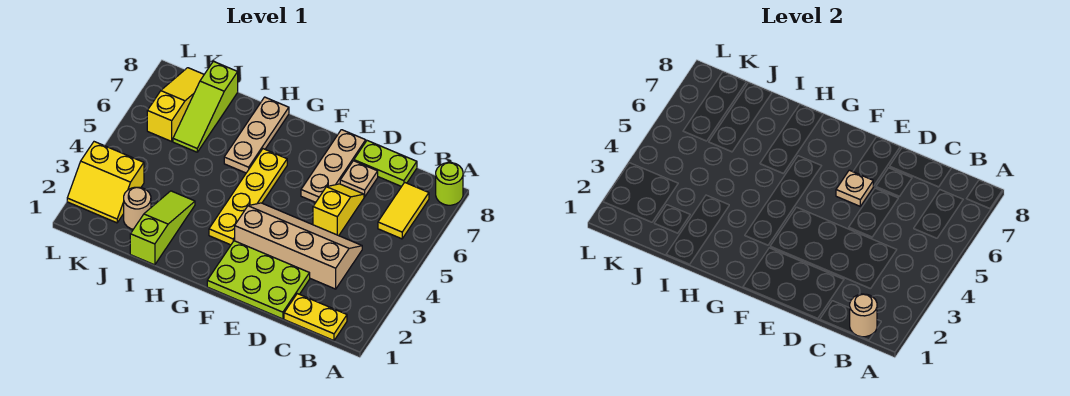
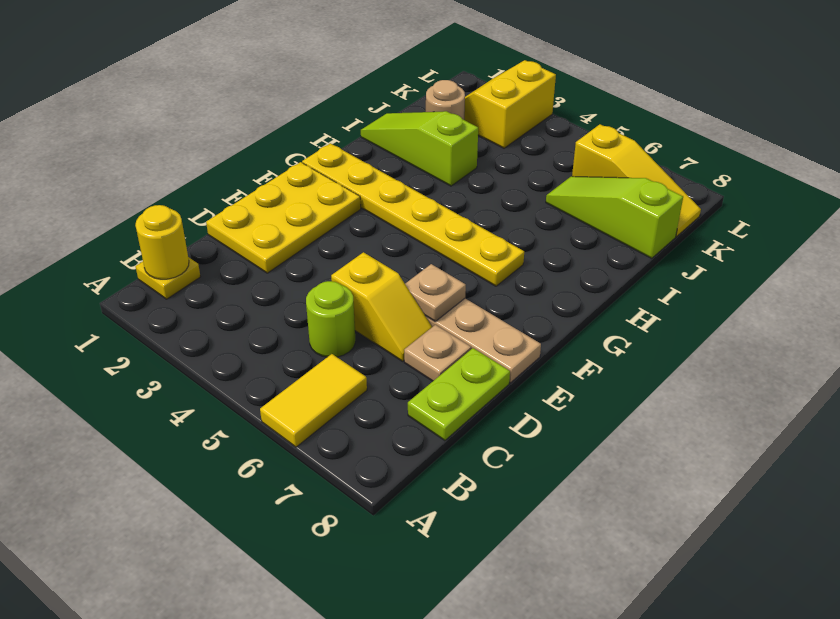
lime round brick A8 level 1 -> lime round brick C5 level 1
yellow plate B1:C1 level 1 -> yellow plate B1 level 1
tan round brick B1 level 2 -> yellow round brick B1 level 2
yellow tile B6:B7 level 1 -> yellow tile A6:B6 level 1
tan slope C3:F4 level 1 top 3 -> none
lime plate D1:F2 level 1 -> yellow plate D1:F2 level 1
yellow plate G3:G6 level 1 -> yellow plate G1:G6 level 1
tan plate H6:H8 level 1 -> none
lime slope I1:I3 level 1 top 1 -> lime slope I1:I3 level 1 top 3

